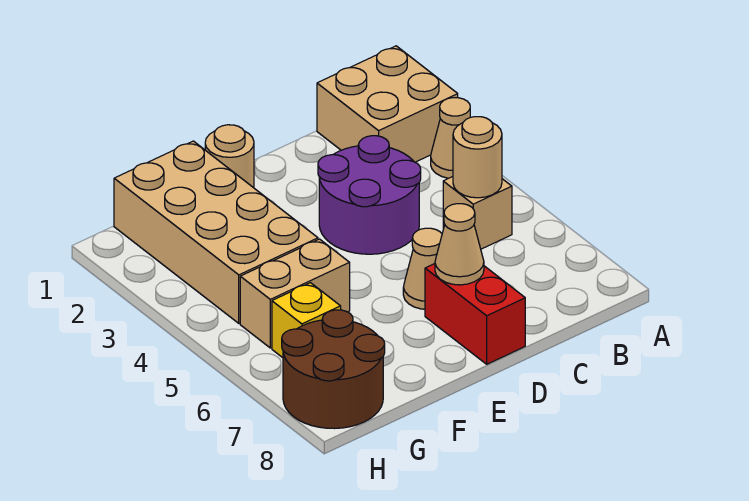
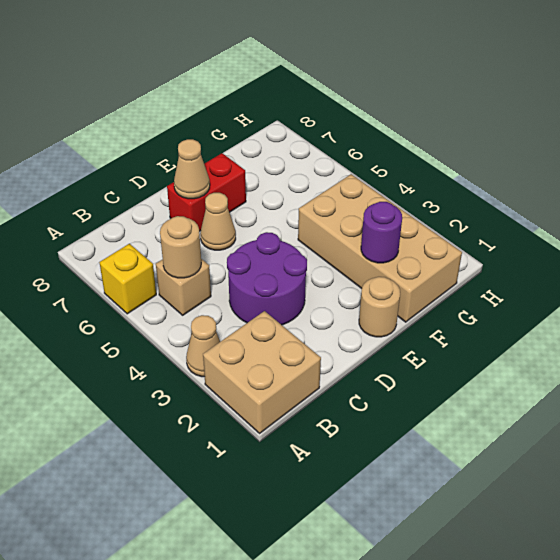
red brick D7:D8 level 1 -> red brick D7:E7 level 1
none -> purple round brick F2 level 2
tan brick F5:G5 level 1 -> none
yellow brick G6 level 1 -> yellow brick A6 level 1
brown round brick G7:H8 level 1 -> none

